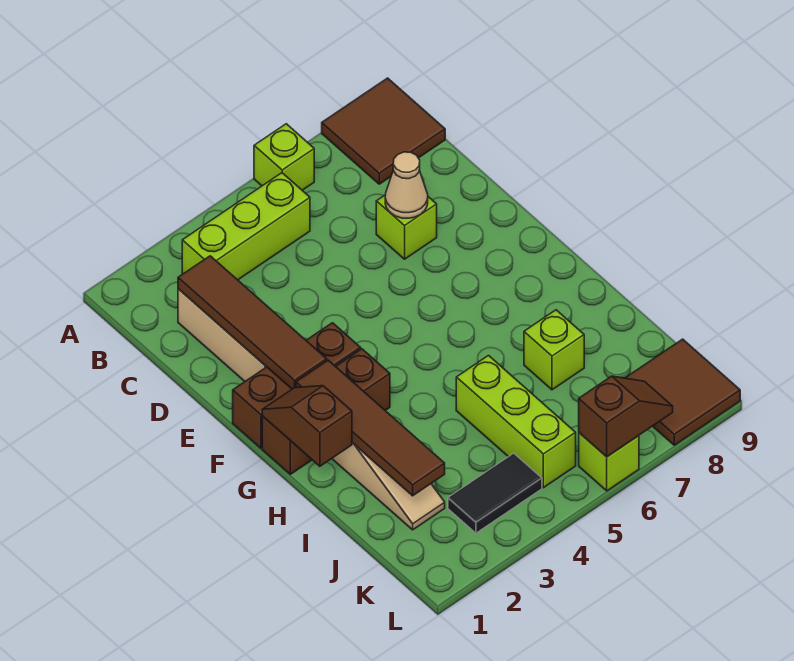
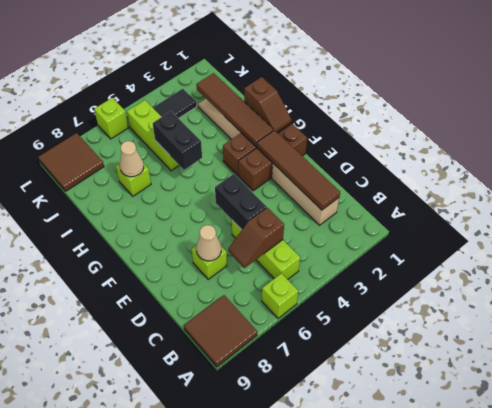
lime brick B3:B5 level 1 -> lime brick B5:D5 level 1
none -> black brick D5:E5 level 2
none -> black brick H5:I5 level 2
none -> tan cone I7 level 2
brown slope L6:L7 level 2 top 6 -> brown slope C5:C6 level 2 top 5

